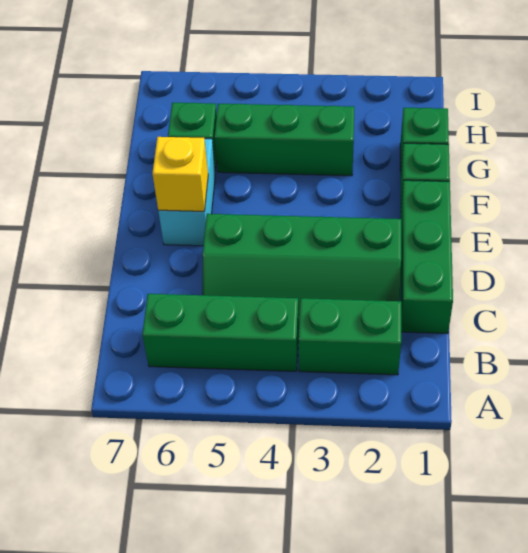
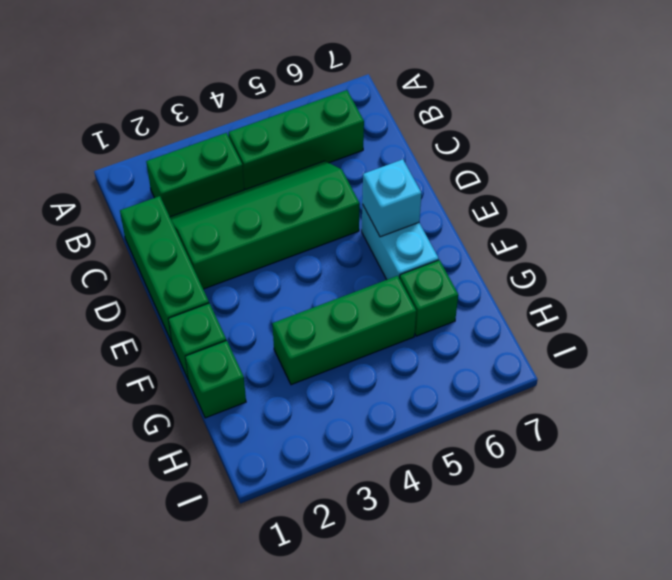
yellow brick E6 level 2 -> cyan brick E6 level 2

